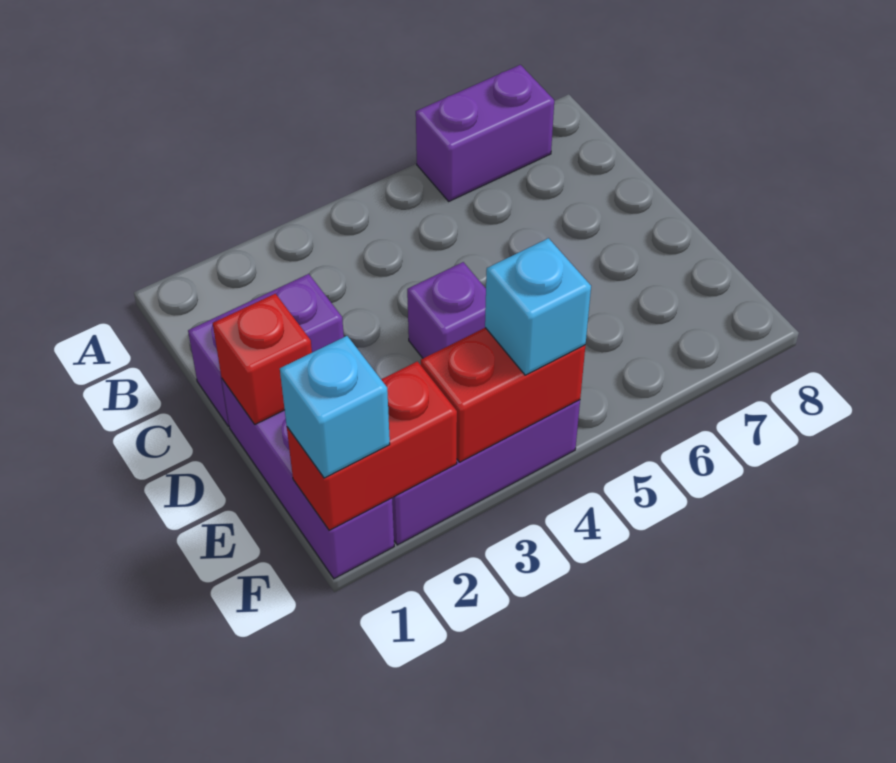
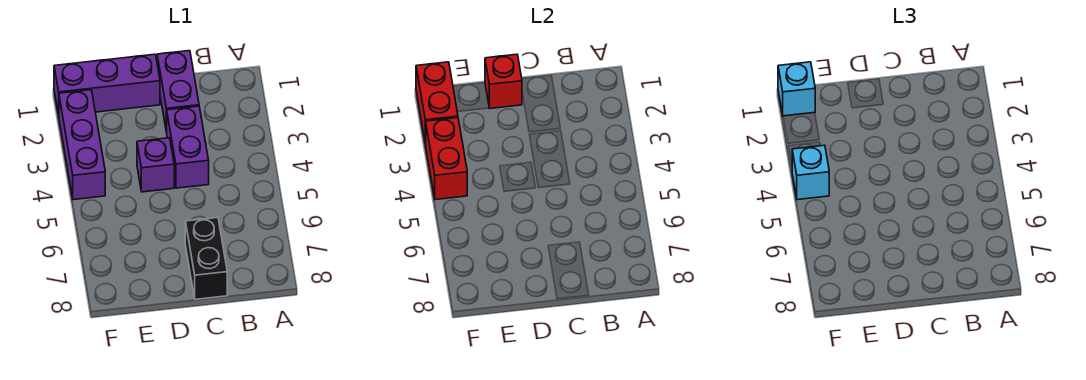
purple brick A6:A7 level 1 -> purple brick C3:C4 level 1
none -> black brick C7:C8 level 1

